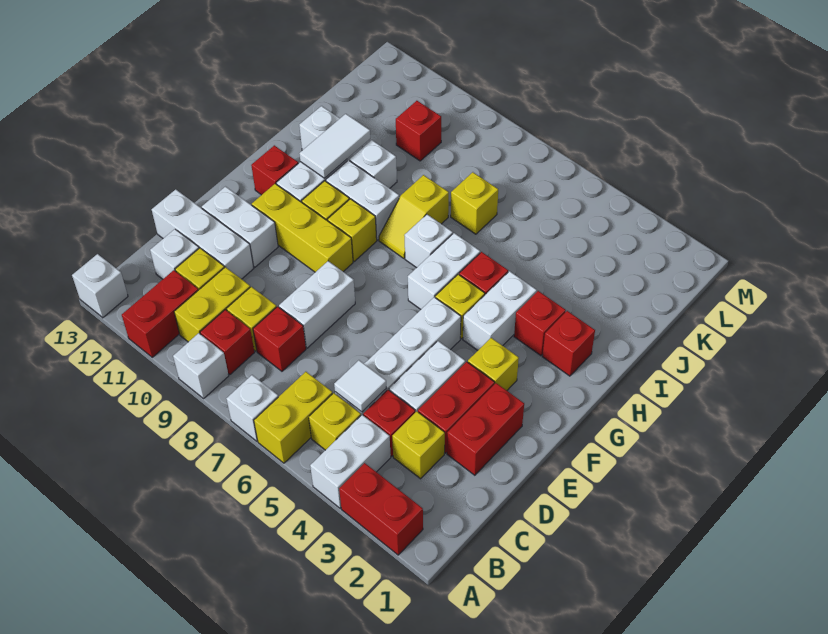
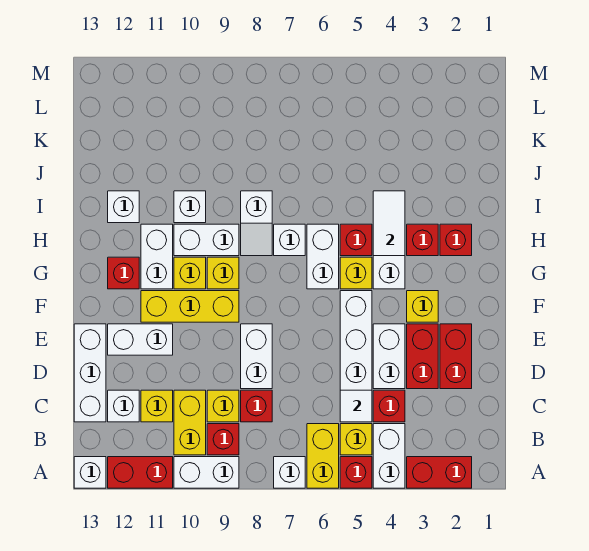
white brick A9 level 1 -> white brick A9:A10 level 1
red brick A11:B11 level 1 -> red brick A11:A12 level 1
yellow brick C3 level 1 -> none
white brick D11:D13 level 1 -> white brick C13:E13 level 1
yellow slope H8:I8 level 1 top I -> white slope H8:I8 level 1 top I
white tile H11:I11 level 2 -> white tile H4:I4 level 2
yellow brick J7 level 1 -> none
red brick K10 level 1 -> red brick A5 level 1

